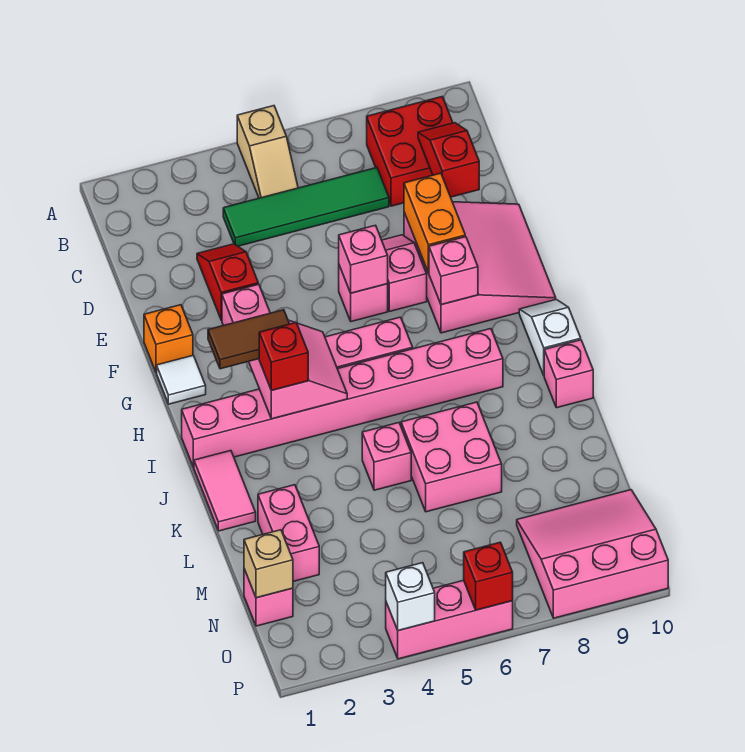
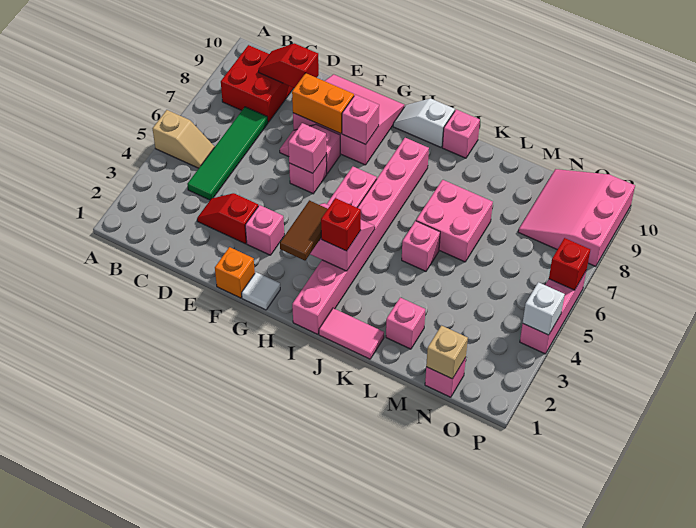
pink brick L2:M2 level 1 -> pink brick L2 level 1

